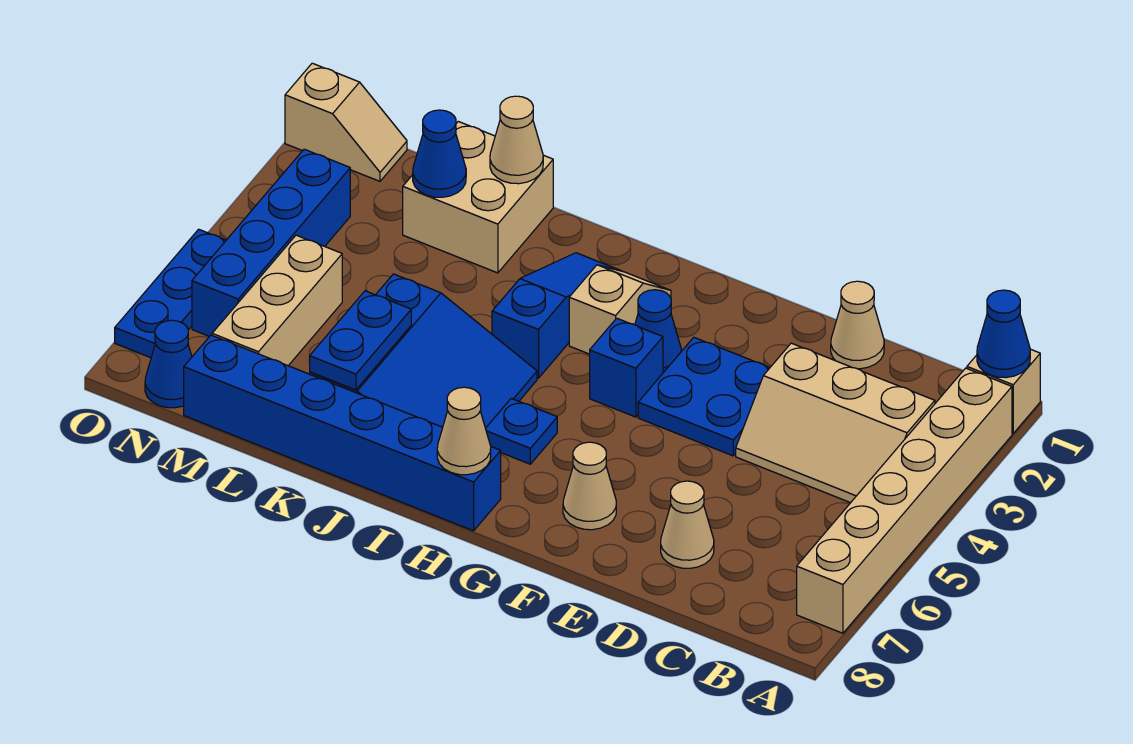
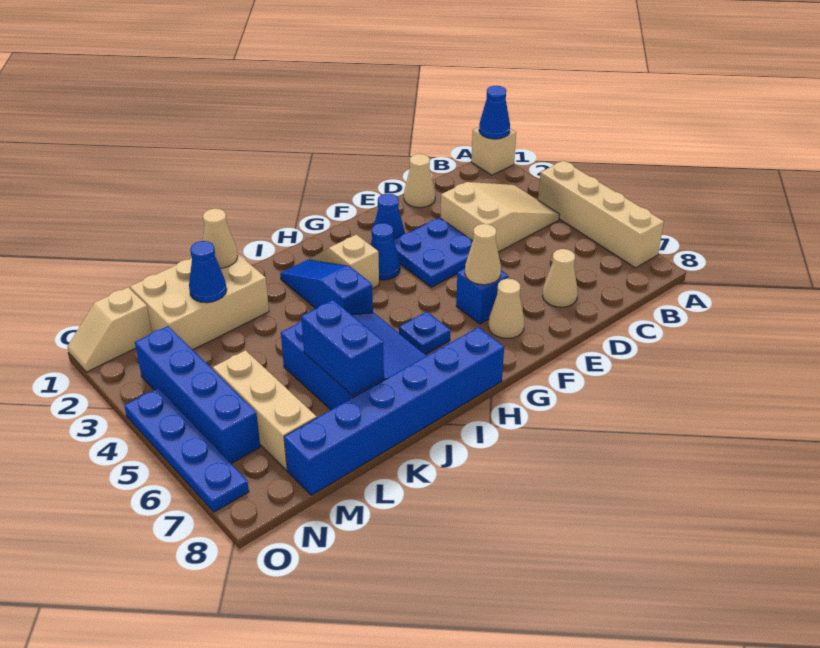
tan brick A2:A7 level 1 -> tan brick A4:A7 level 1
tan slope B3:D4 level 1 top 3 -> tan slope B3:D4 level 1 top D
blue brick G4 level 1 -> blue brick F6 level 1
tan cone H8 level 2 -> tan cone F6 level 2
tan brick K1:L2 level 1 -> tan brick K1:M2 level 1
blue plate K6:K7 level 2 -> blue brick K6:K7 level 2
tan slope N1:O1 level 1 top O -> tan slope N1:O1 level 1 top N
blue cone N8 level 1 -> blue cone F2 level 1
blue plate O5:O7 level 1 -> blue plate O4:O7 level 1

